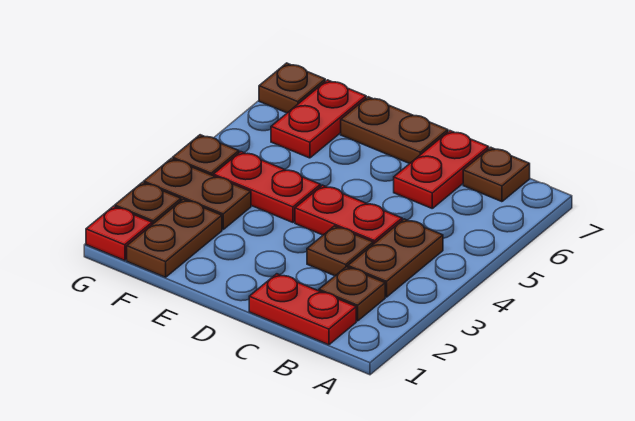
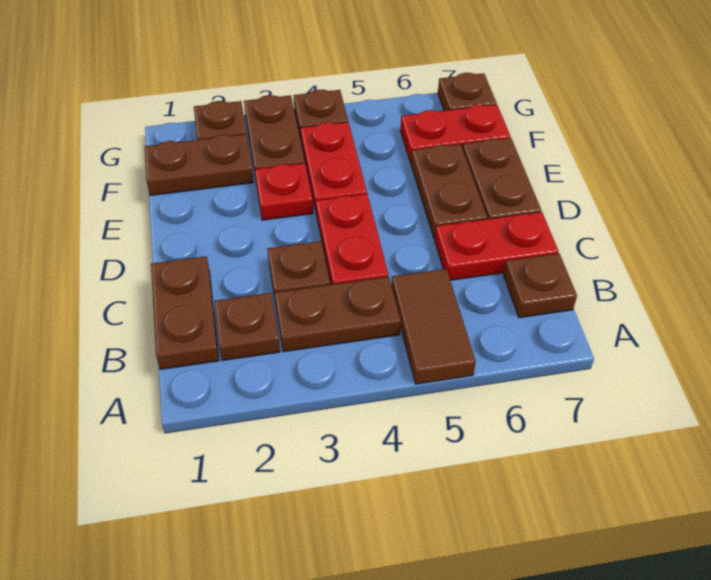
none -> brown tile A5:B5 level 1
red plate B1:C1 level 1 -> brown plate B1:C1 level 1
none -> brown plate D6:E6 level 1
red plate G1 level 1 -> red plate E3 level 1

